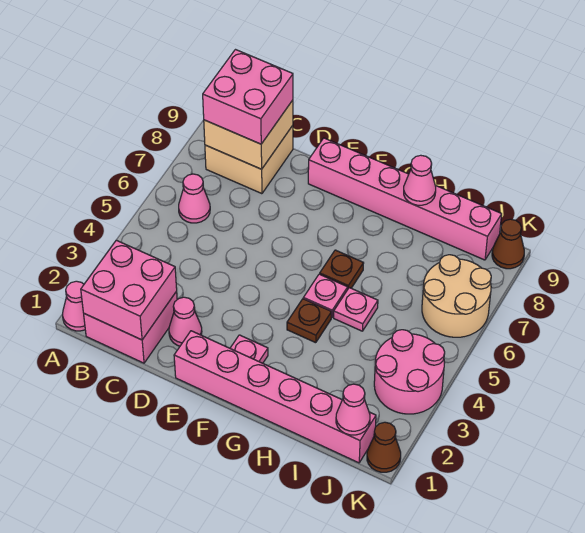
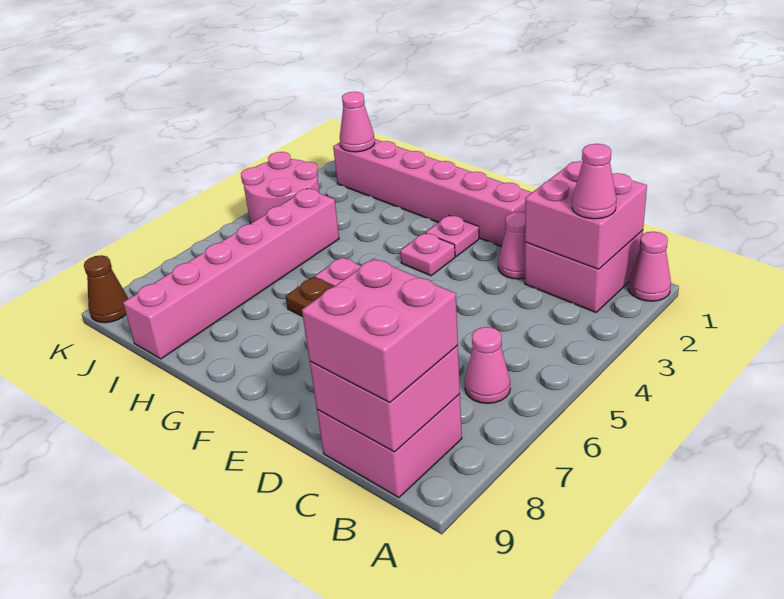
tan brick B8:C9 level 1 -> pink brick B8:C9 level 1
tan brick B8:C9 level 2 -> pink brick B8:C9 level 2
pink brick E9:J9 level 1 -> pink brick I4:I9 level 1
brown plate G4 level 1 -> none
pink plate H5 level 1 -> pink plate F3 level 1
pink cone H9 level 2 -> pink cone B2 level 3
tan round brick J6:K7 level 1 -> none
brown cone K1 level 1 -> none

